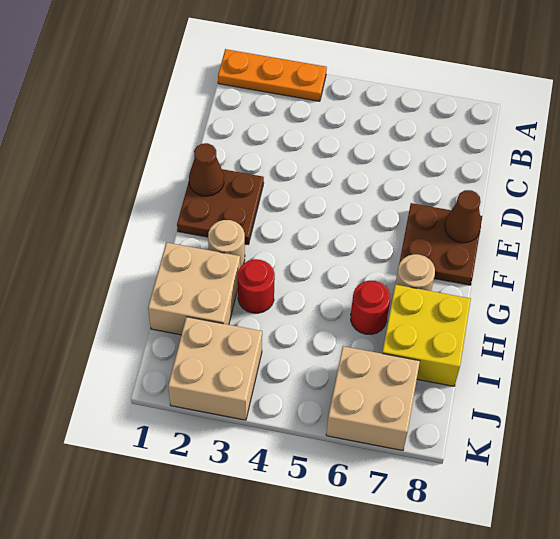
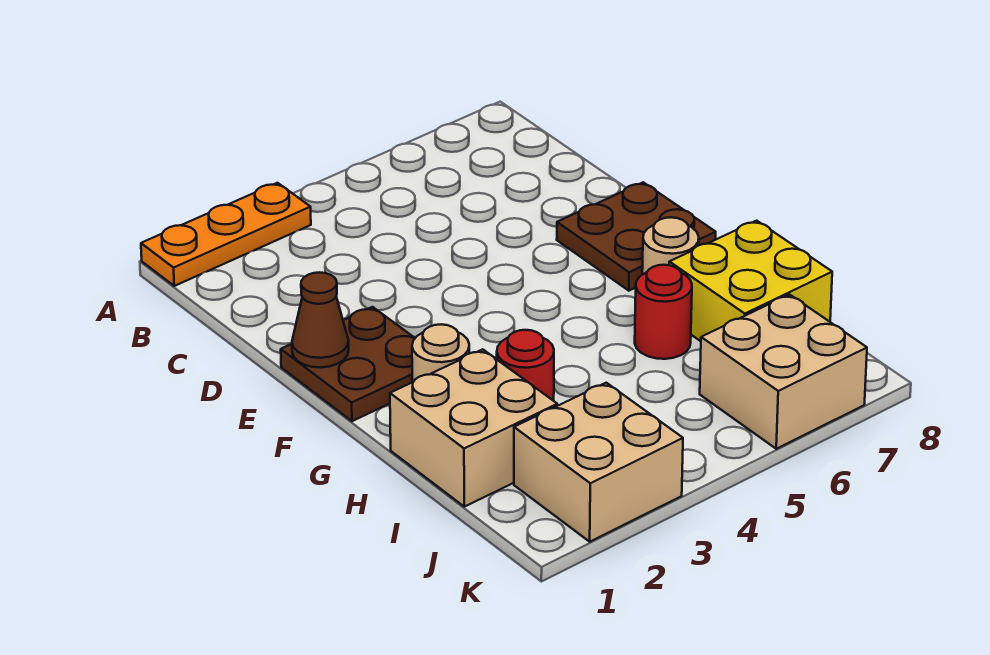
brown cone E8 level 2 -> none

